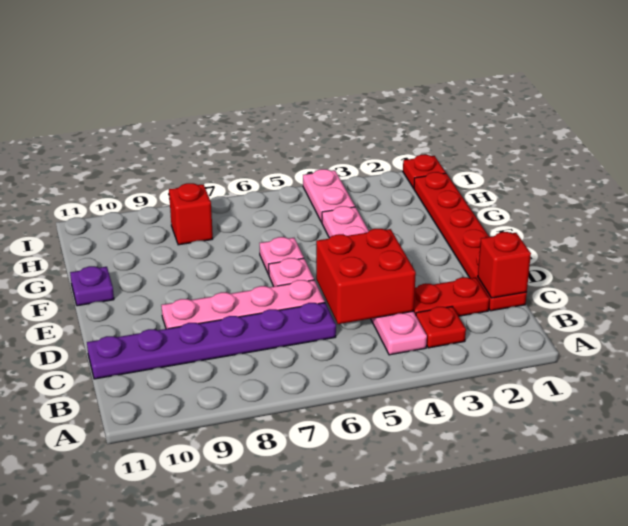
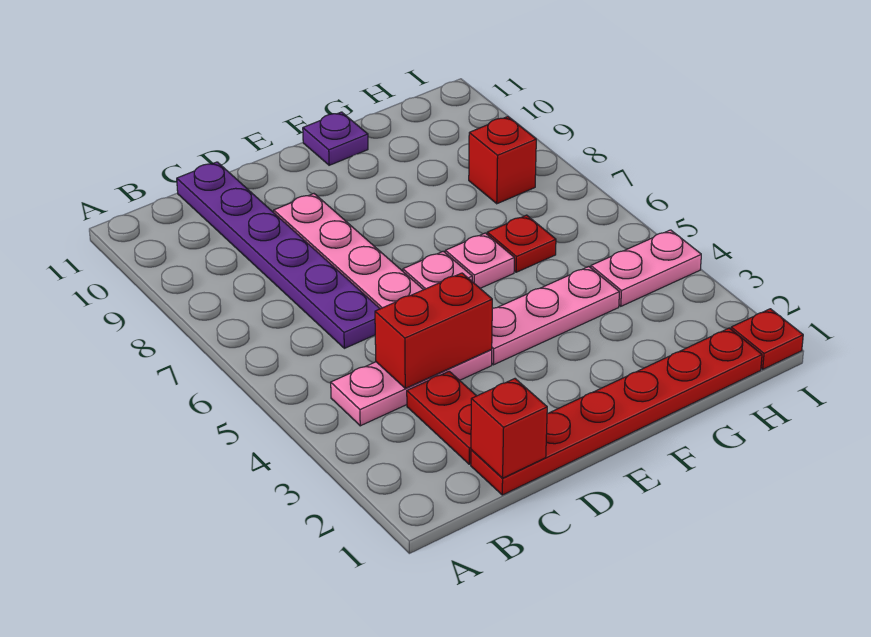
red plate B3 level 1 -> red plate G6 level 1
red brick C4:D5 level 2 -> red brick C4:D4 level 2

